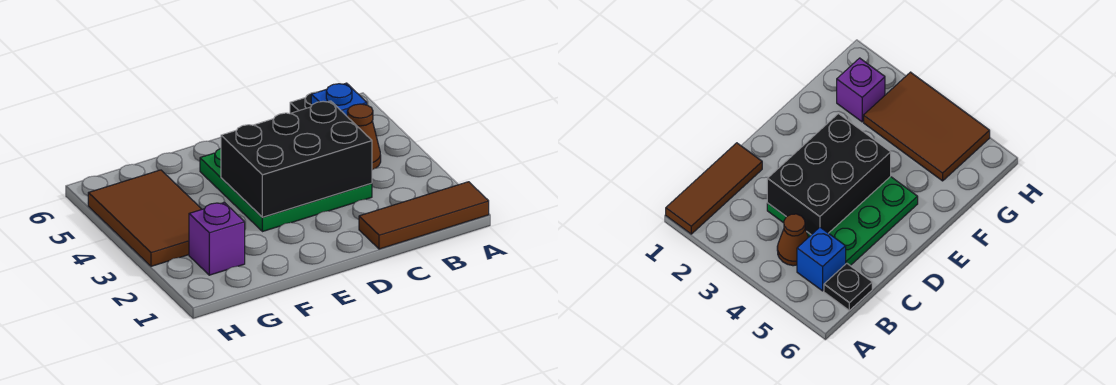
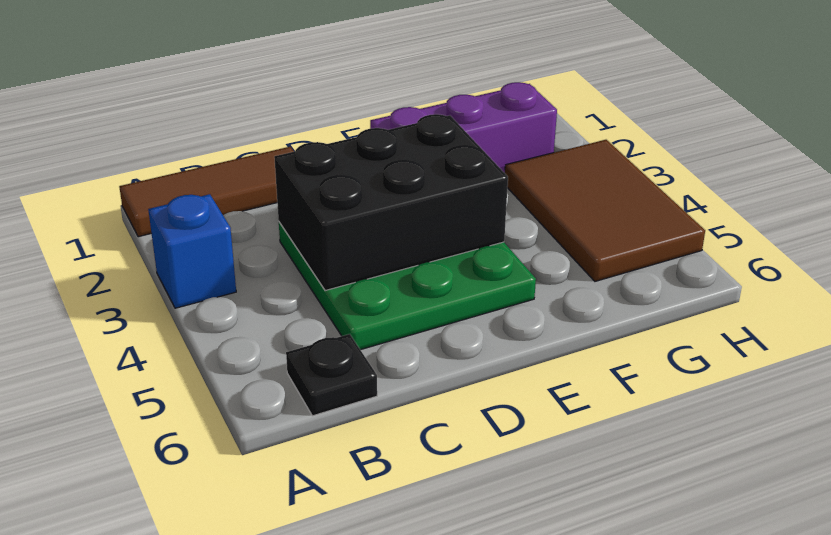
brown cone B4 level 1 -> none
blue brick B5 level 1 -> blue brick A3 level 1
purple brick G2 level 1 -> purple brick E2:G2 level 1

